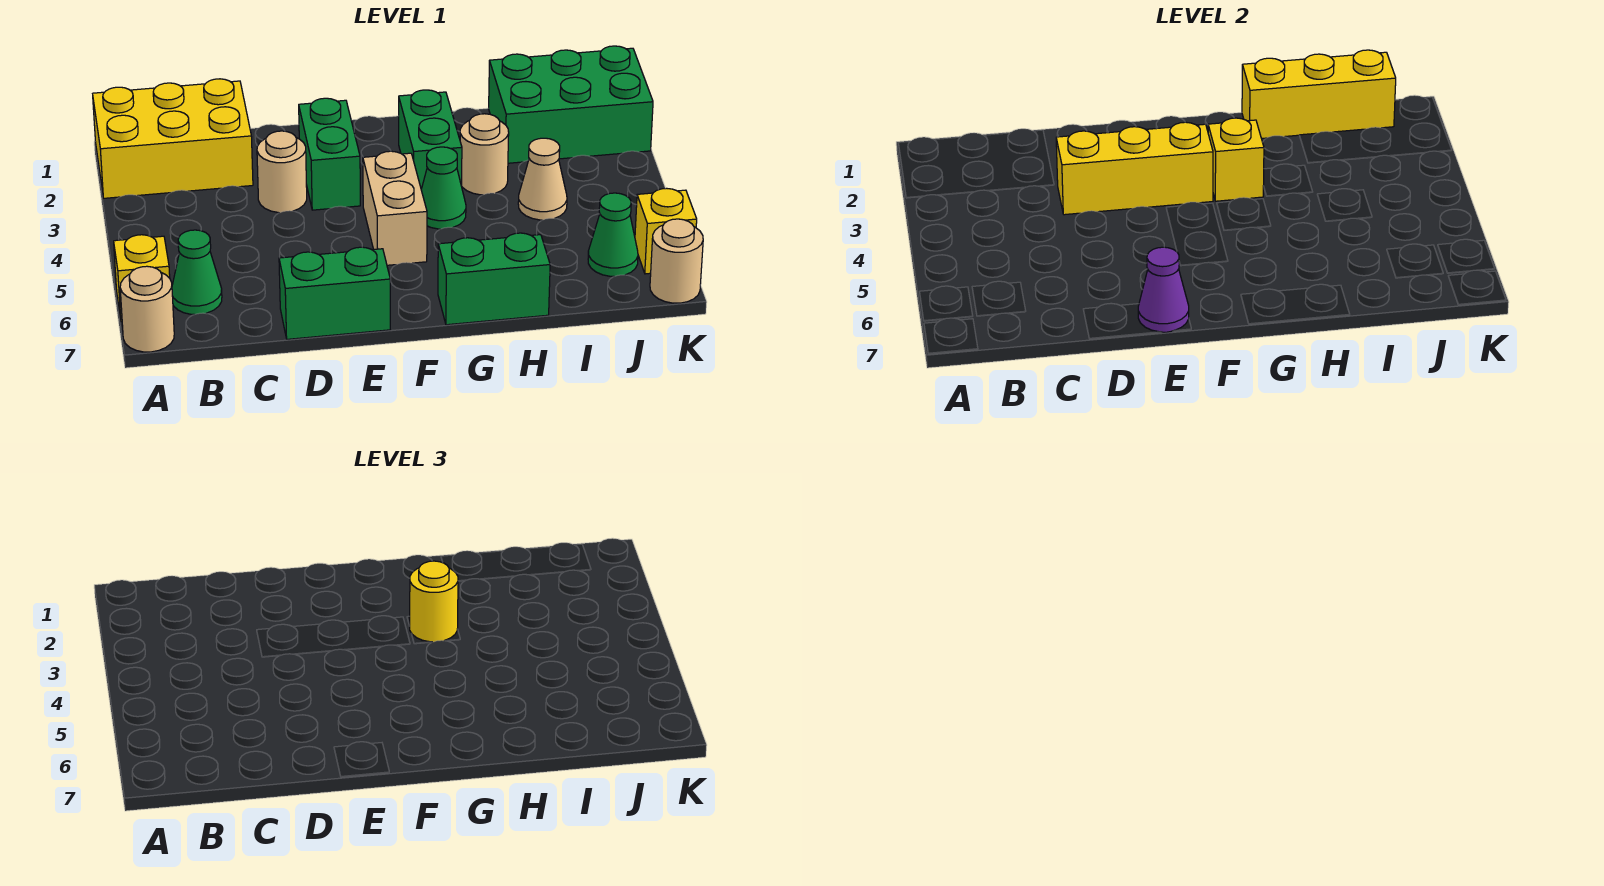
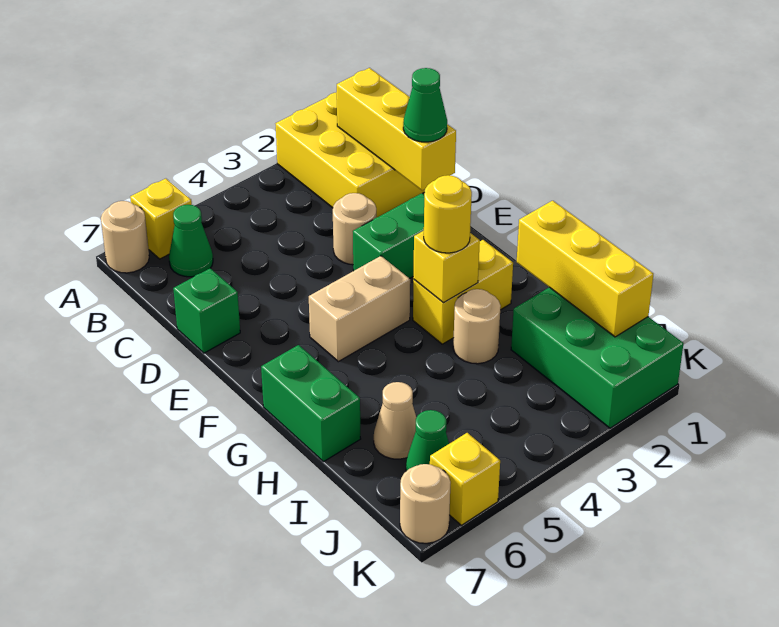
yellow brick D3:F3 level 2 -> yellow brick B1:D1 level 2
green brick D7:E7 level 1 -> green brick D7 level 1
purple cone E7 level 2 -> none
green brick G2:G3 level 1 -> yellow brick G2:G3 level 1
green cone G4 level 1 -> green cone D1 level 3
tan cone I4 level 1 -> tan cone I6 level 1

